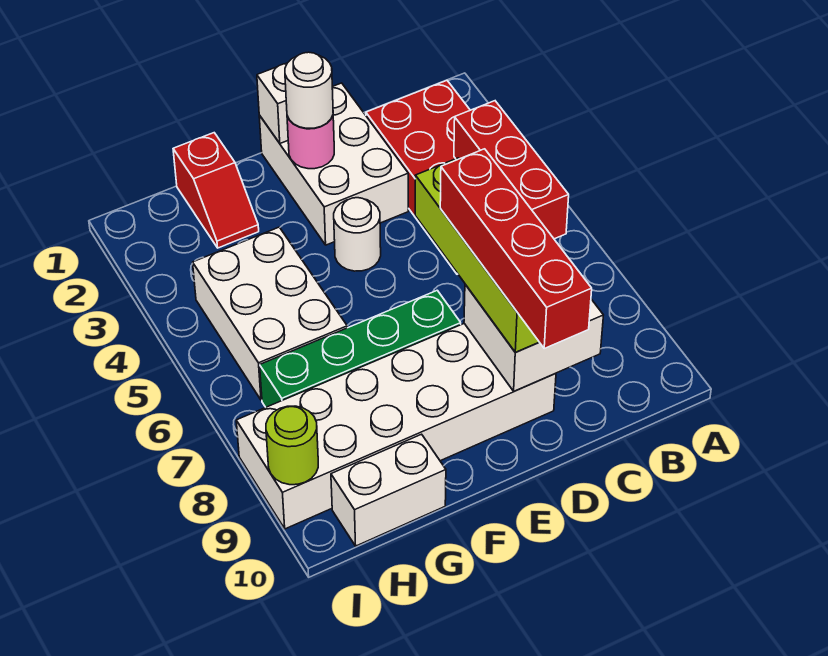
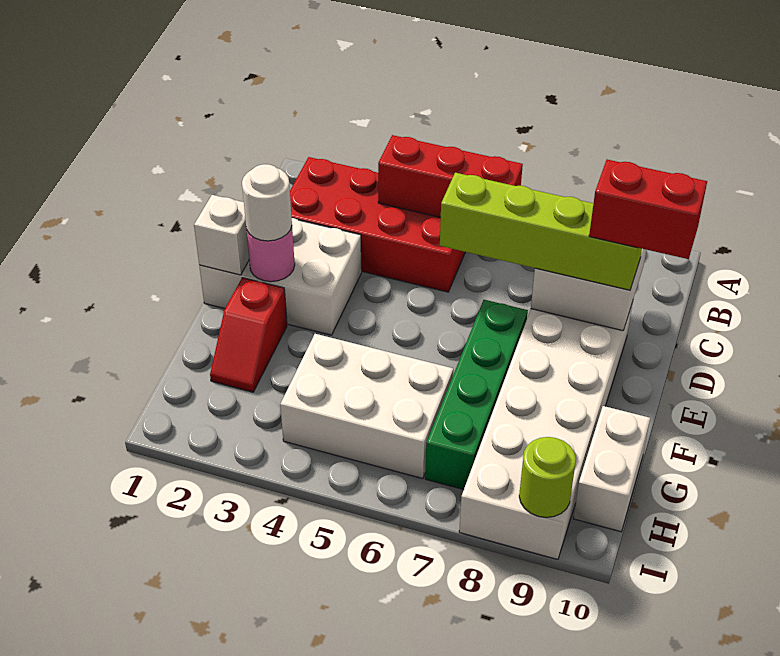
red brick D7:D10 level 4 -> red brick D9:D10 level 4
white round brick E4 level 1 -> none
red slope G1:G2 level 1 top 1 -> red slope F2:G2 level 1 top F

